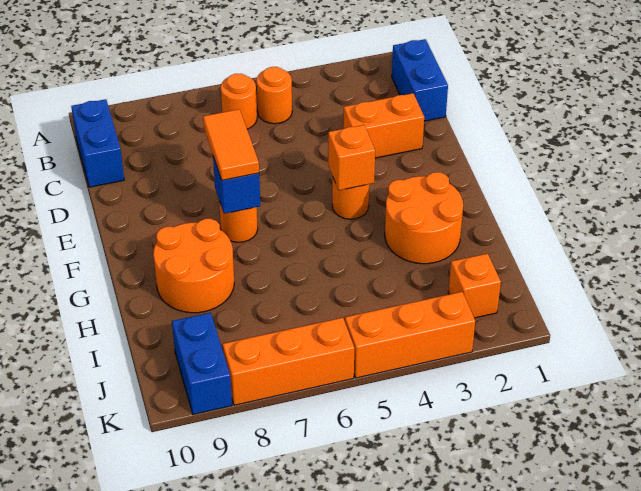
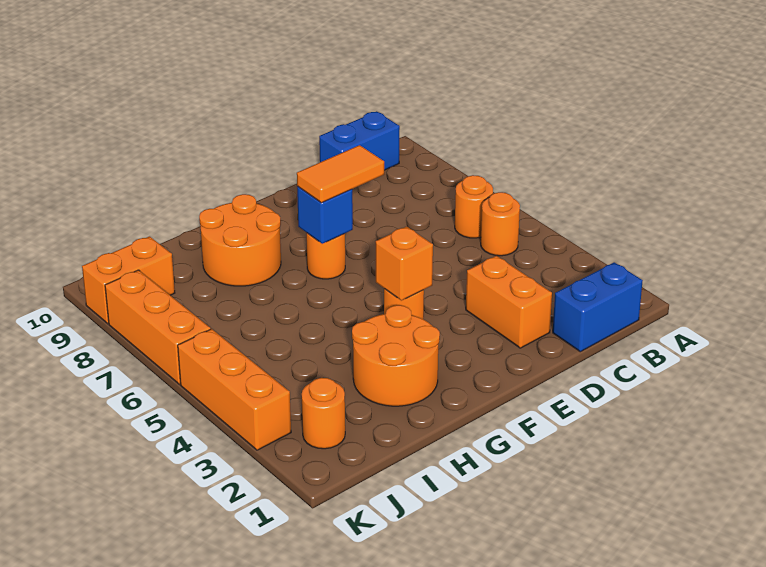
orange brick J2 level 1 -> orange round brick J2 level 1
blue brick J9:K9 level 1 -> orange brick J9:K9 level 1

